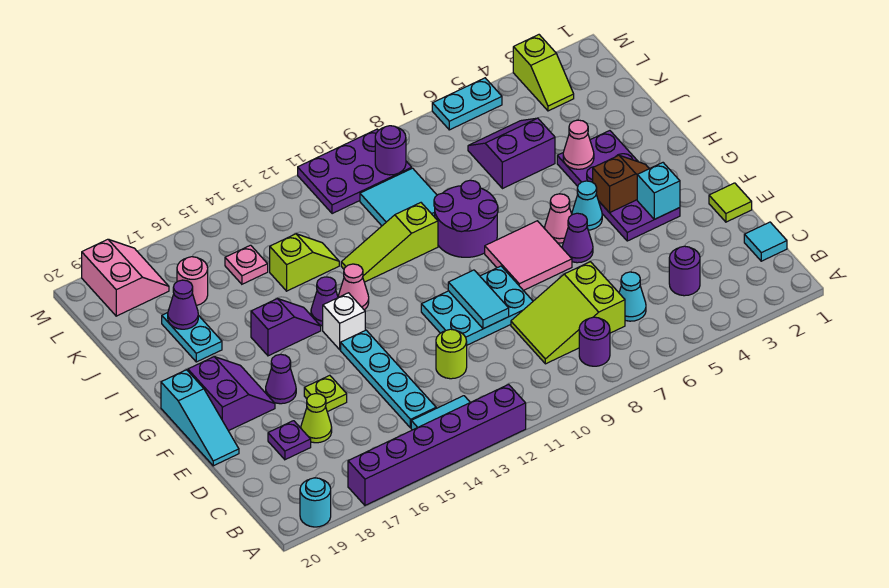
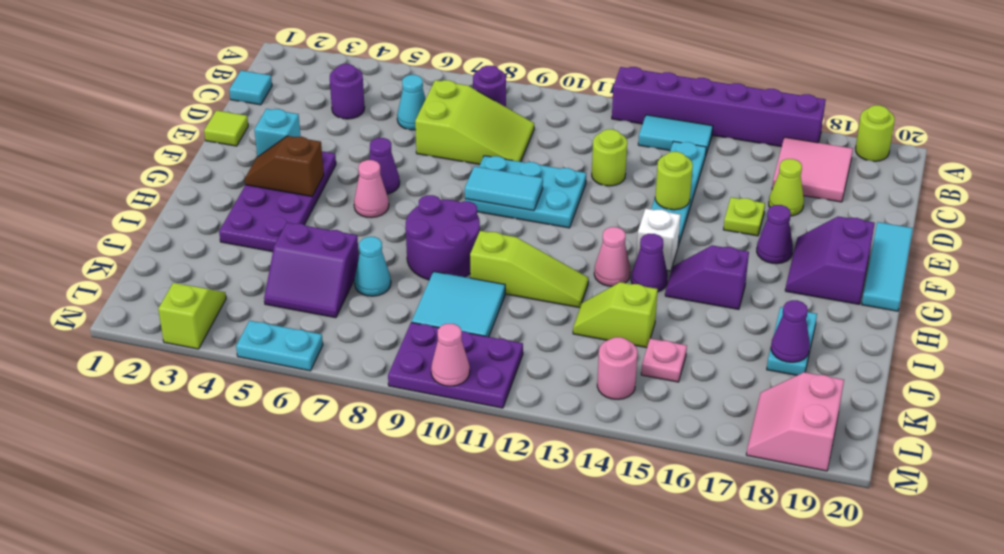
cyan round brick A19 level 1 -> lime round brick A19 level 1
purple plate D18 level 1 -> none
cyan tile E10:F10 level 2 -> cyan tile F9:F10 level 2
none -> lime round brick E14 level 2
cyan slope E20:G20 level 1 top G -> cyan tile E20:G20 level 1
pink tile F7:G8 level 1 -> pink tile B17:C18 level 1
cyan cone G5 level 1 -> cyan cone J7 level 1
pink cone I4 level 2 -> pink cone M10 level 2
pink round brick K17 level 1 -> pink round brick L14 level 1
purple round brick L9 level 2 -> none

